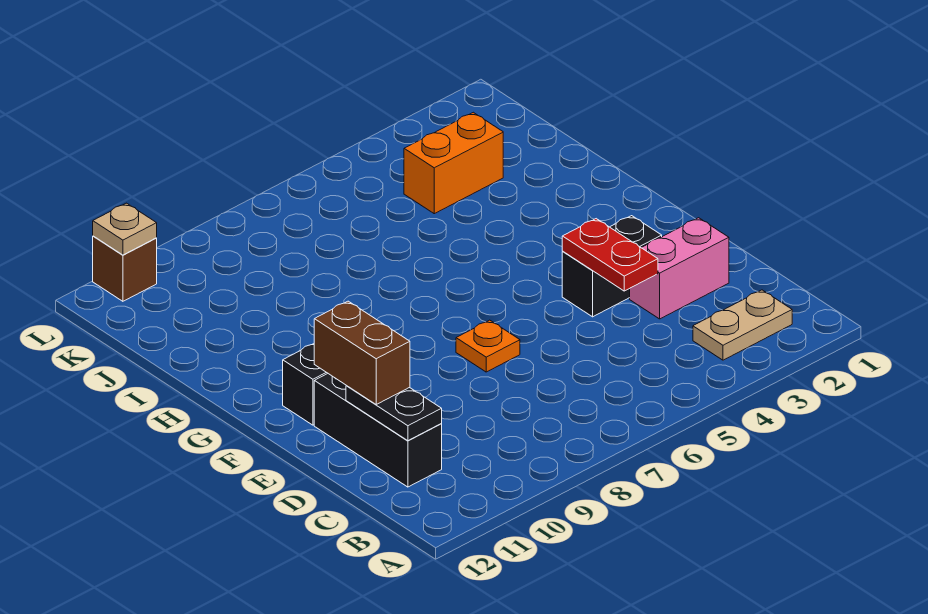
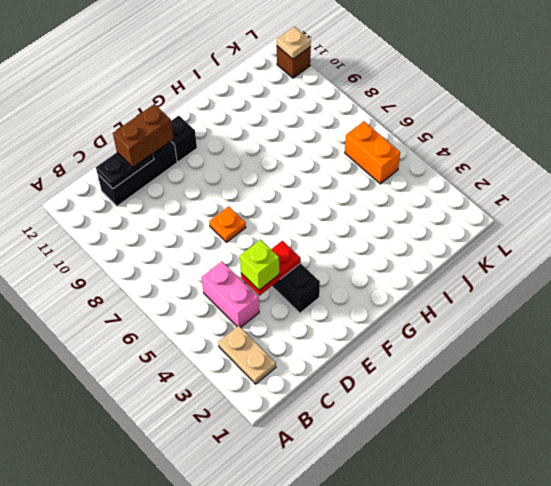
pink brick D2:D3 level 1 -> pink brick C4:C5 level 1
none -> lime brick D4 level 3
orange brick J3:J4 level 1 -> orange brick K5:K6 level 1

